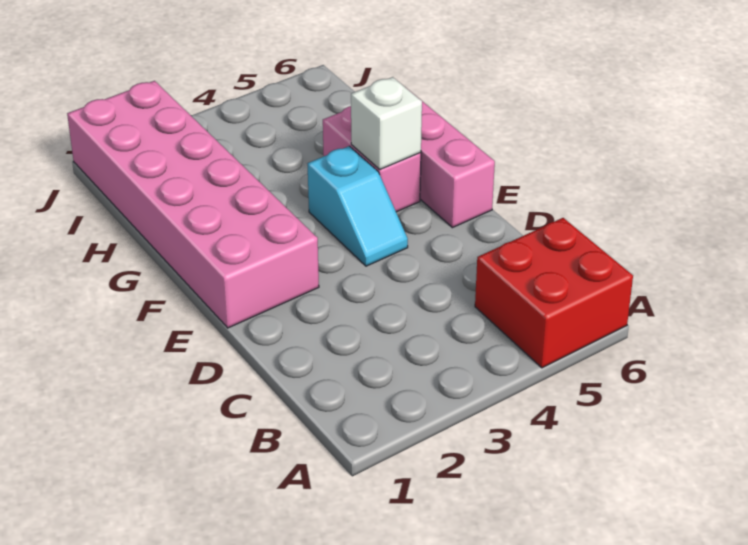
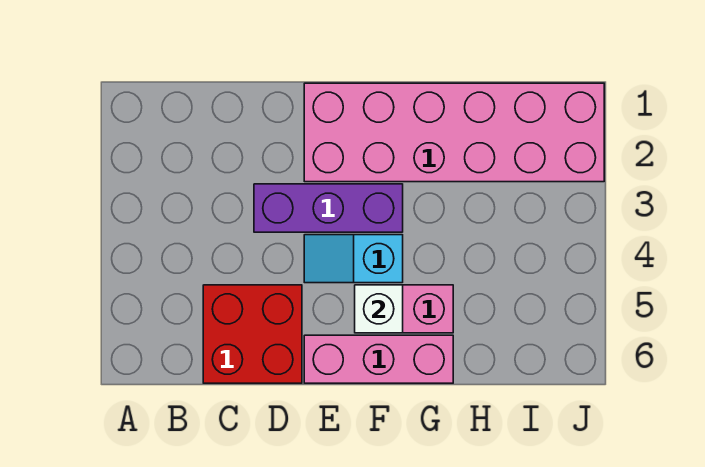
red brick A5:B6 level 1 -> red brick C5:D6 level 1
none -> purple brick D3:F3 level 1

